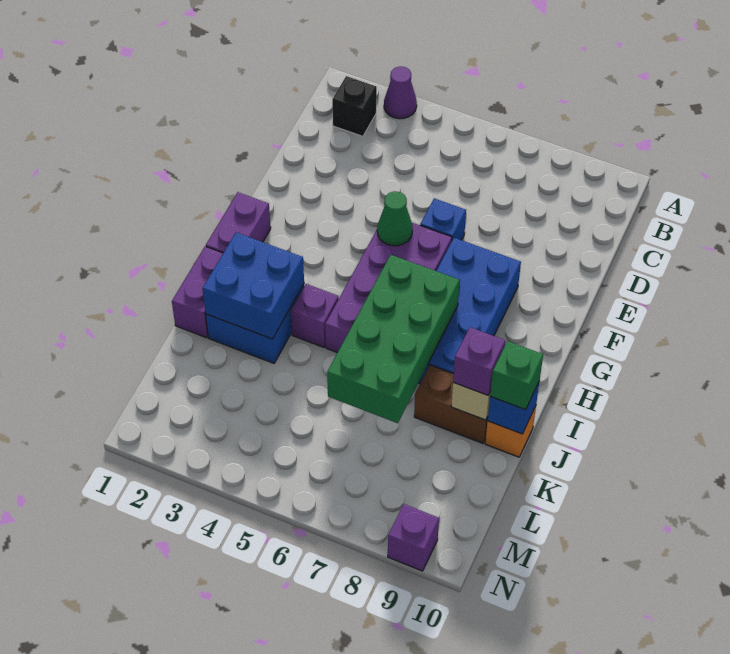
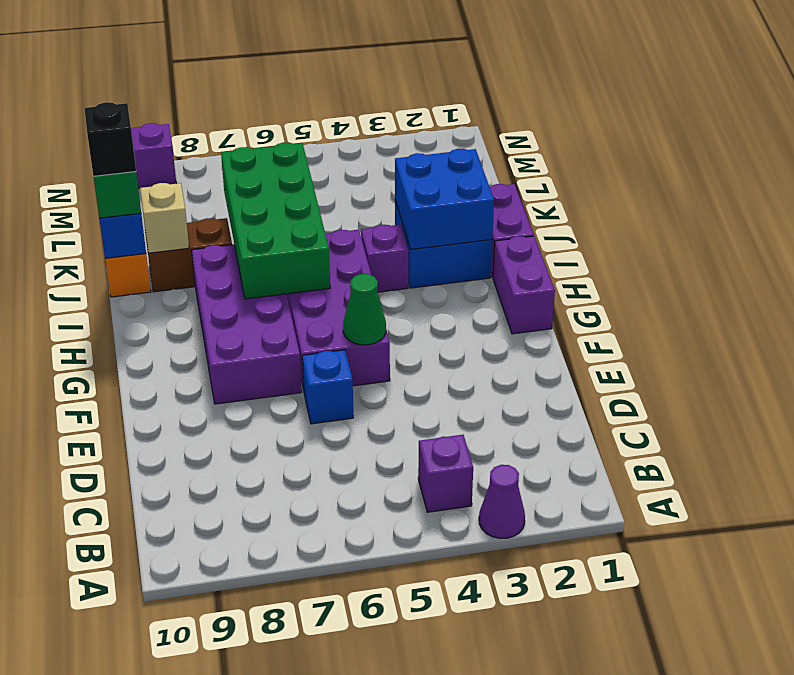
black brick B2 level 1 -> black brick J10 level 4
blue brick F7:I8 level 1 -> purple brick F7:I8 level 1
purple brick J9 level 3 -> purple brick B4 level 1

